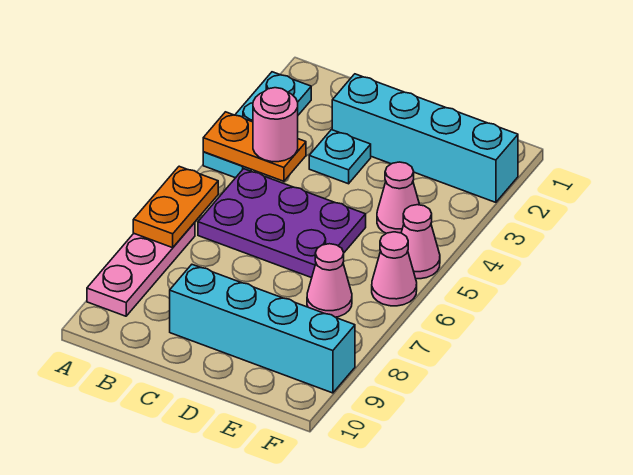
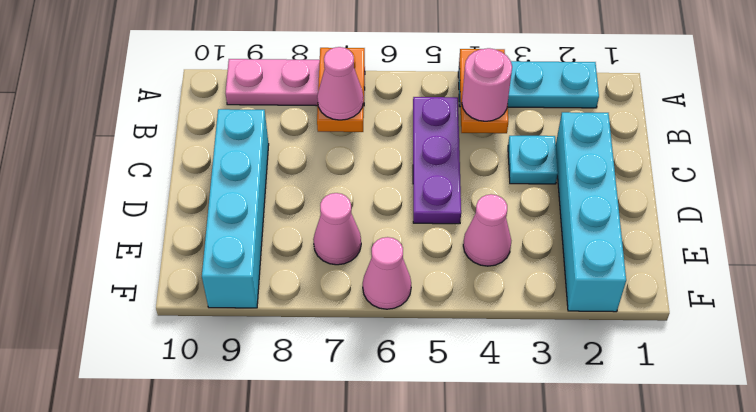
orange plate A6:A7 level 2 -> orange plate A7:B7 level 2
purple plate B5:D6 level 1 -> purple plate B5:D5 level 1
pink cone F5 level 1 -> pink cone B7 level 3

